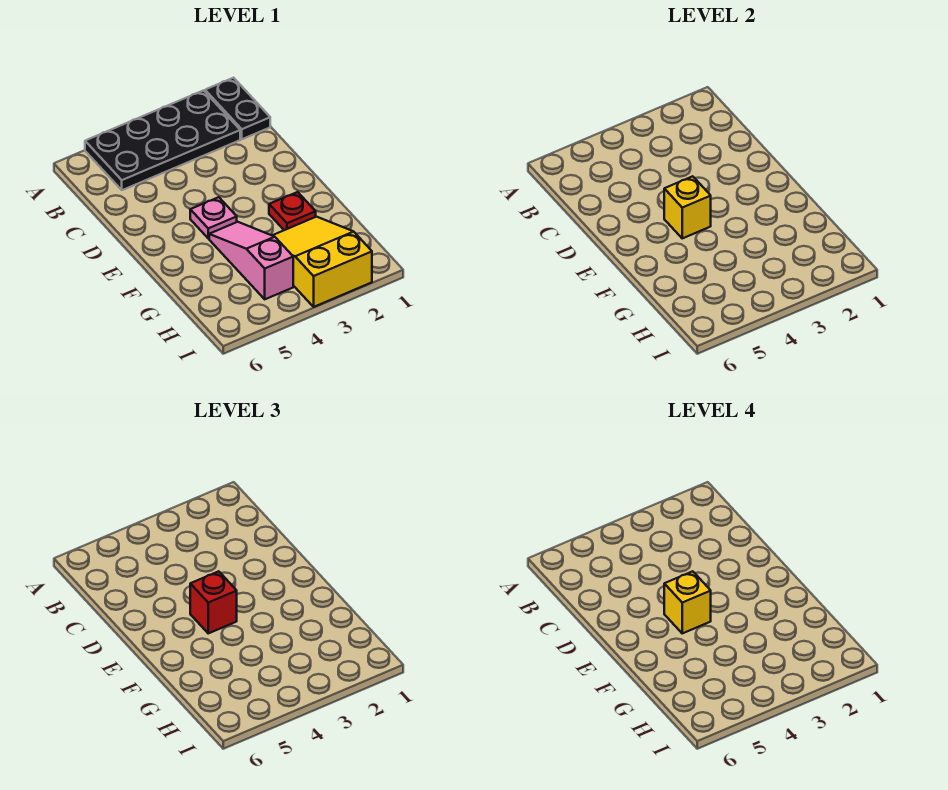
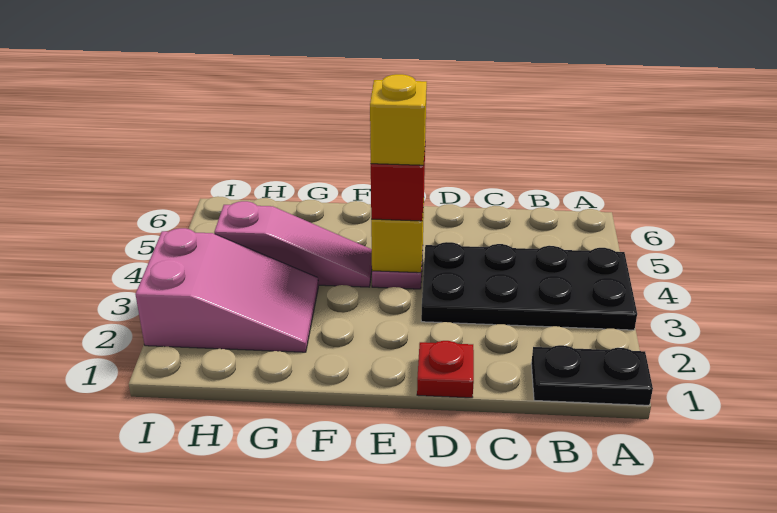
black plate A2:B5 level 1 -> black plate A3:D4 level 1
red plate F2 level 1 -> red plate D1 level 1
yellow slope G2:I3 level 1 top I -> pink slope G2:I3 level 1 top I

